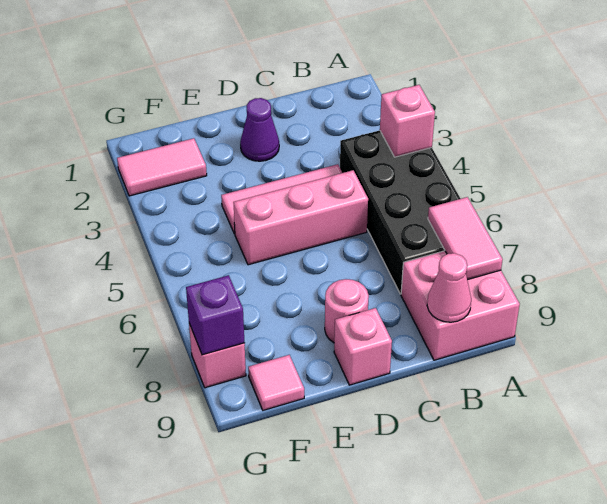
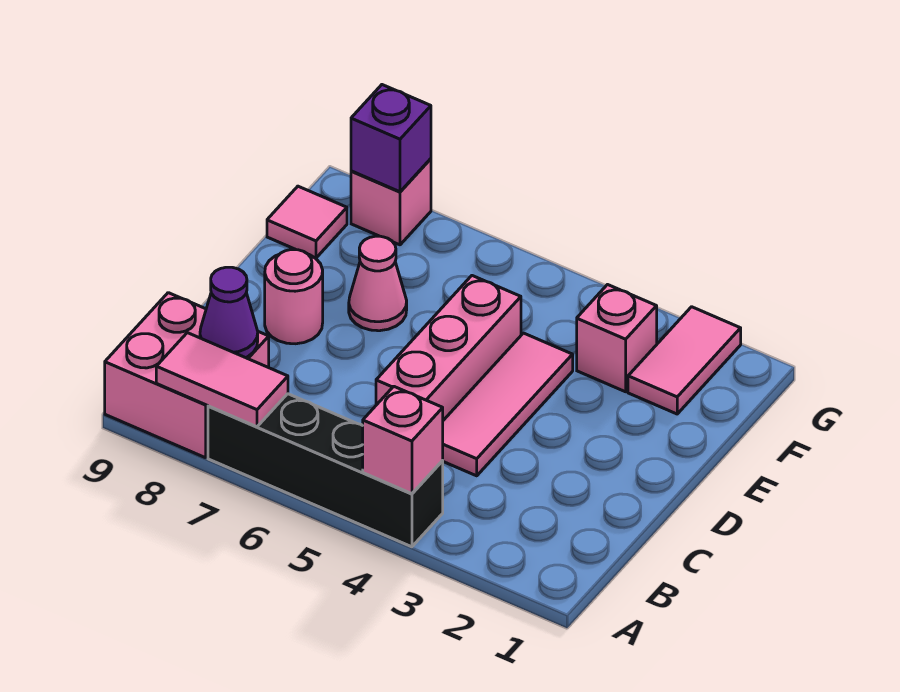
black brick A4:B7 level 1 -> black brick A4:A7 level 1
pink cone B9 level 2 -> pink cone E7 level 1
purple cone D2 level 1 -> purple cone B8 level 2
pink brick D9 level 1 -> pink brick F3 level 1

